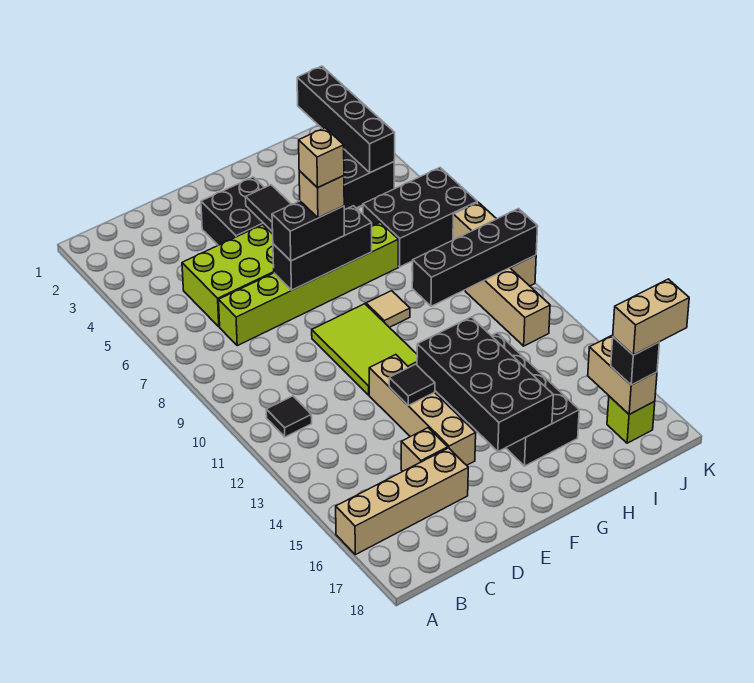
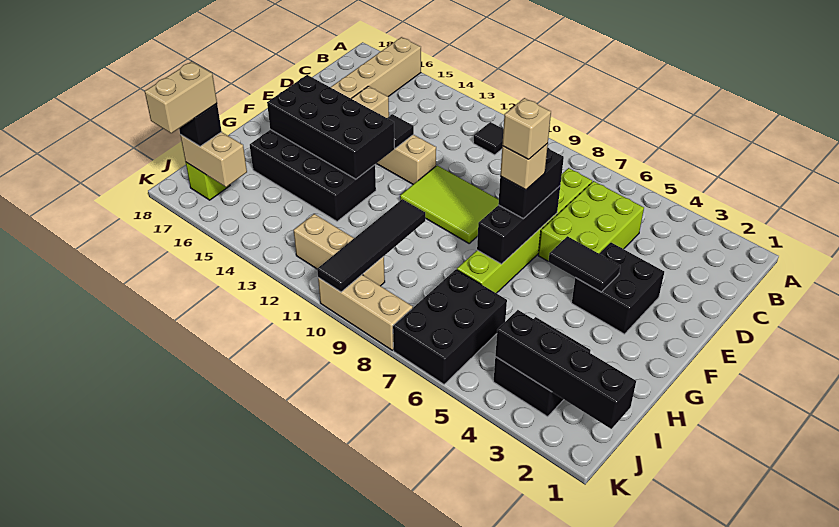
tan tile G9 level 1 -> none
black brick H10:K10 level 2 -> black tile H10:K10 level 2

